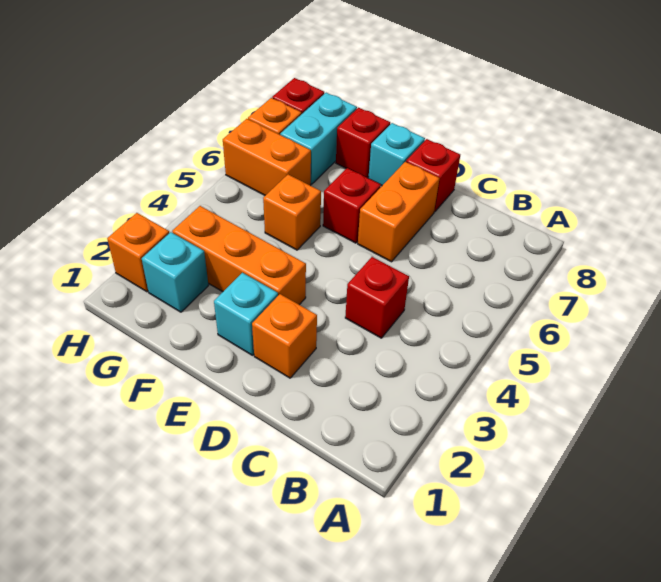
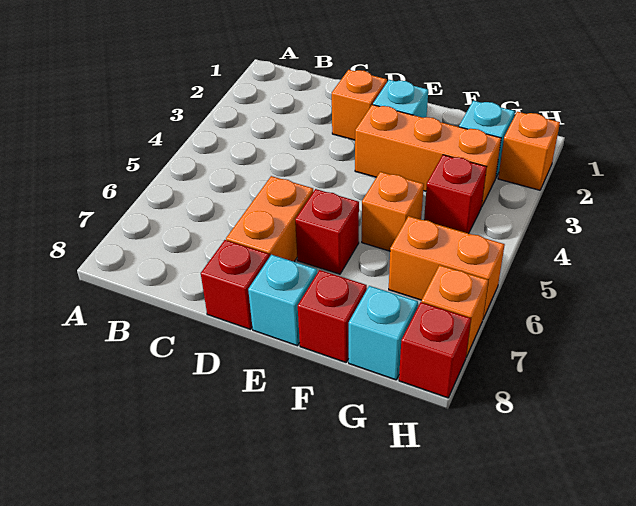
red brick C4 level 1 -> red brick G4 level 1
cyan brick G7:G8 level 1 -> cyan brick G8 level 1

